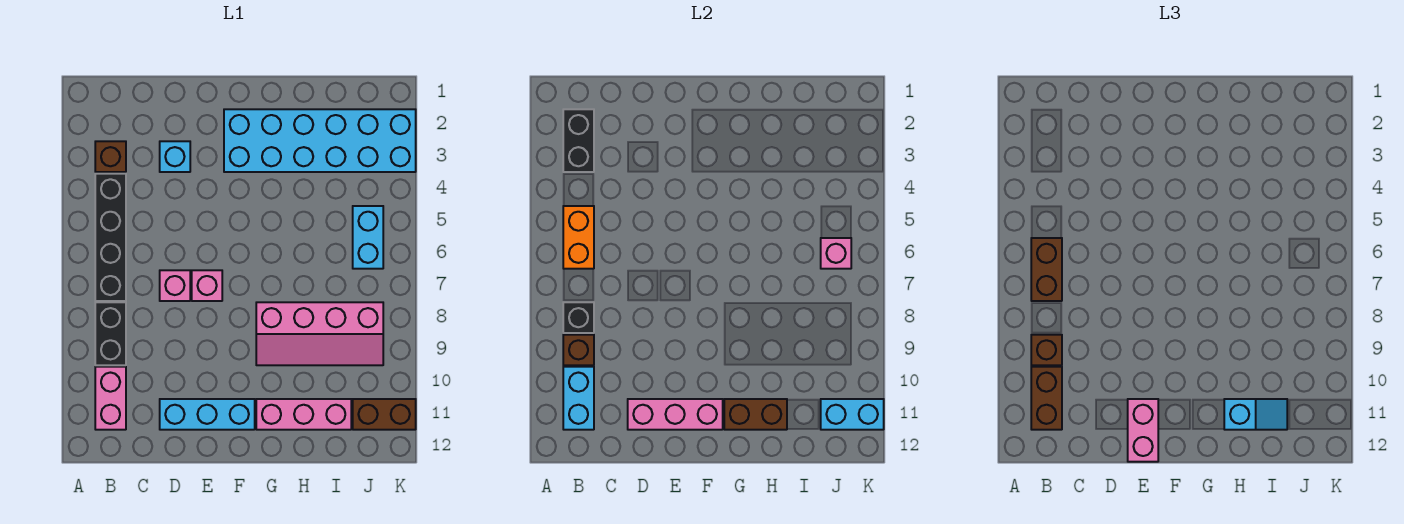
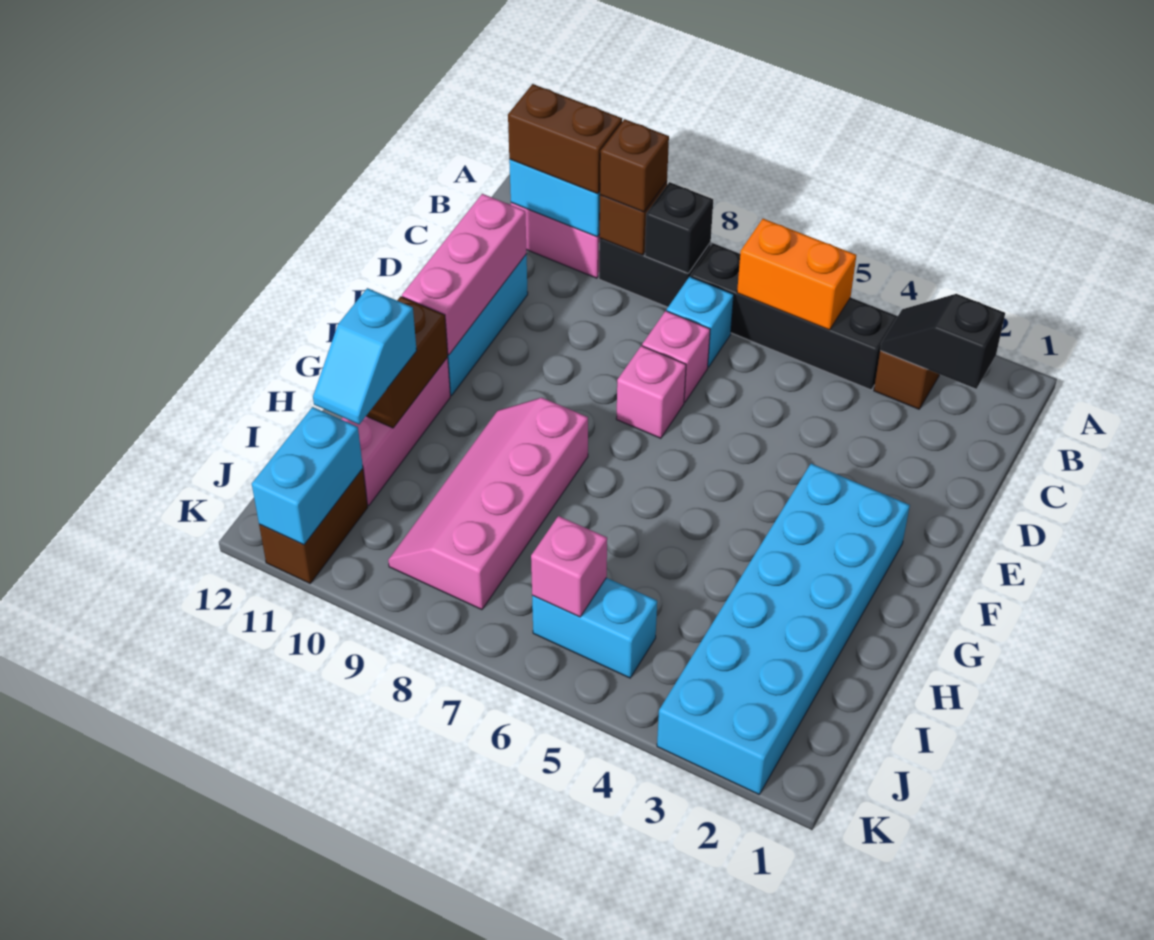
black brick B2:B3 level 2 -> black slope B2:B3 level 2 top 2
brown brick B6:B7 level 3 -> none
cyan brick D3 level 1 -> cyan brick C7 level 1
pink brick E11:E12 level 3 -> none

